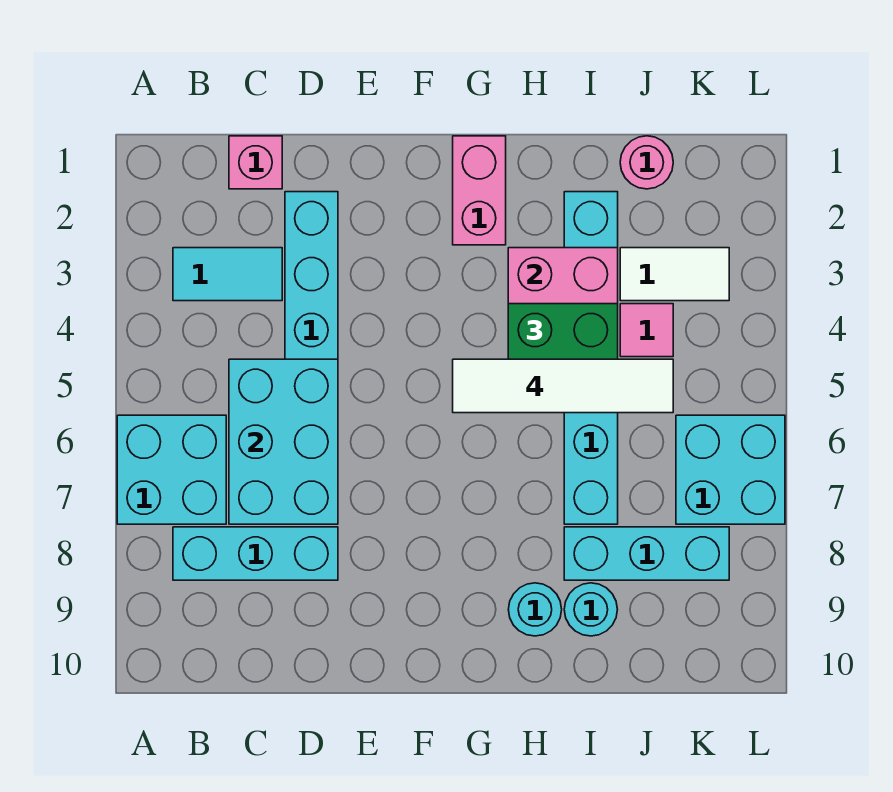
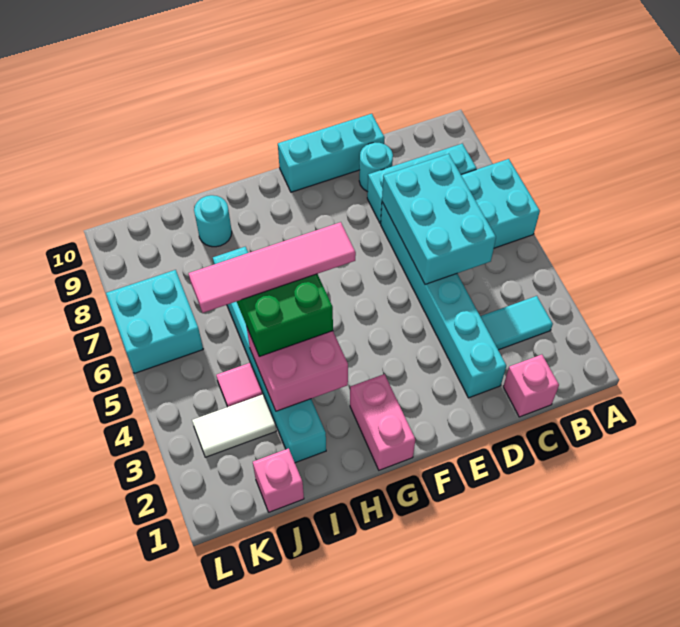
white tile G5:J5 level 4 -> pink tile G5:J5 level 4
cyan round brick H9 level 1 -> cyan round brick D9 level 1
cyan brick I8:K8 level 1 -> cyan brick D10:F10 level 1
pink round brick J1 level 1 -> pink brick J1 level 1

